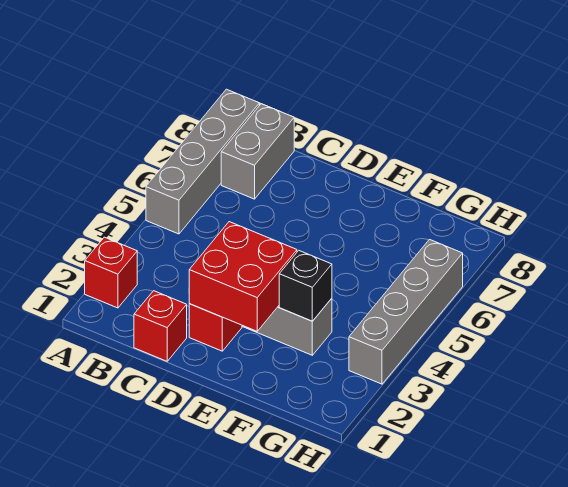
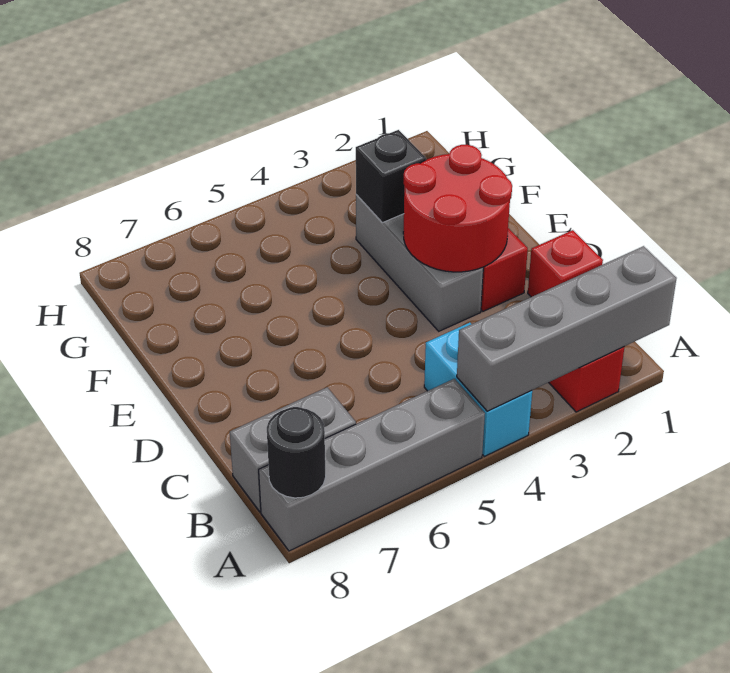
none -> cyan brick A4:B4 level 1
none -> black round brick A8 level 2
red brick D2:E3 level 2 -> red round brick D2:E3 level 2
grey brick H3:H6 level 1 -> grey brick A1:A4 level 2

